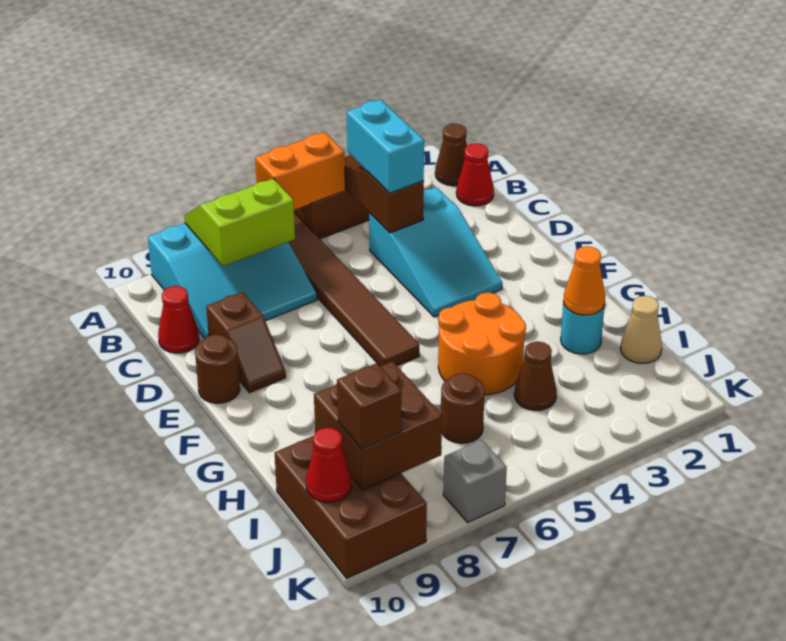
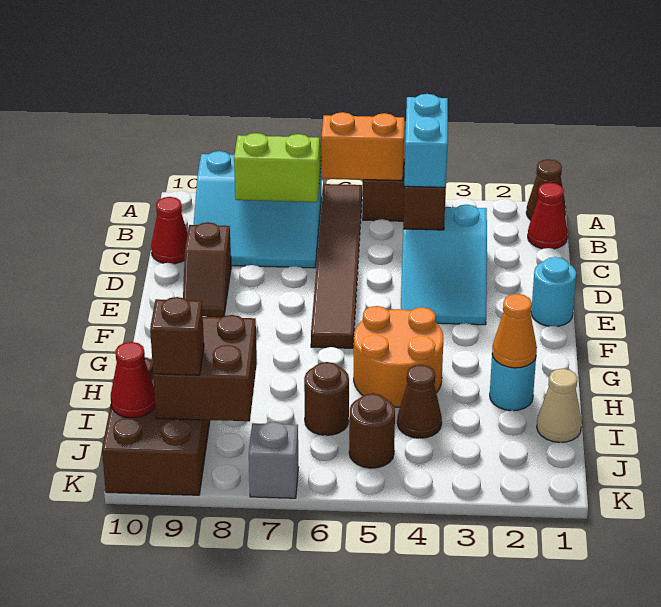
none -> cyan round brick E1 level 1
brown round brick E10 level 1 -> brown round brick J5 level 1

